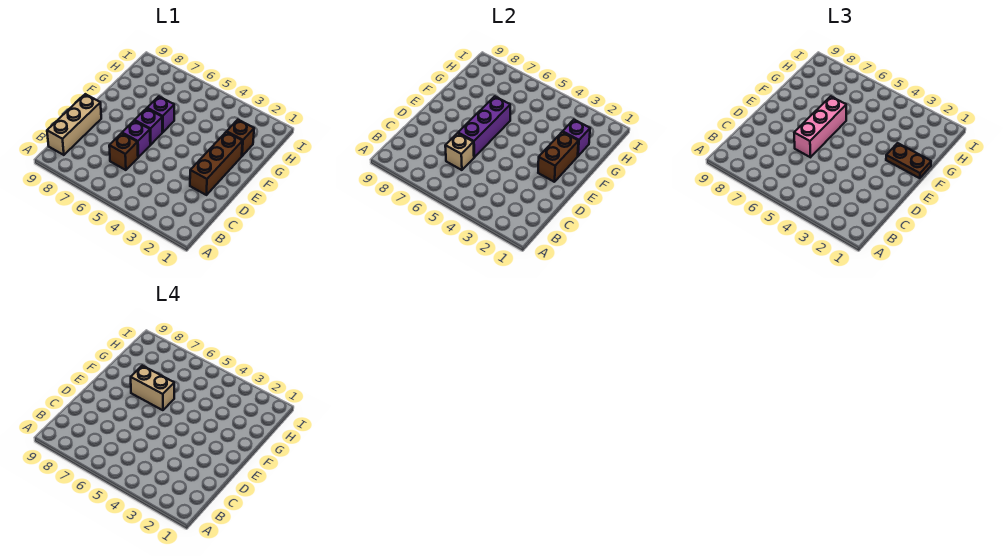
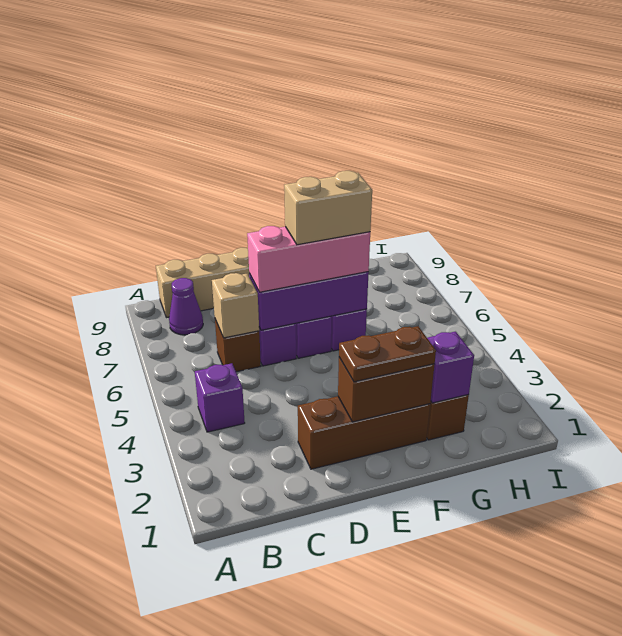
none -> purple brick B4 level 1
none -> purple cone B8 level 1
brown plate F1:F2 level 3 -> brown plate E2:F2 level 3
tan brick F6:F7 level 4 -> tan brick E6:F6 level 4

